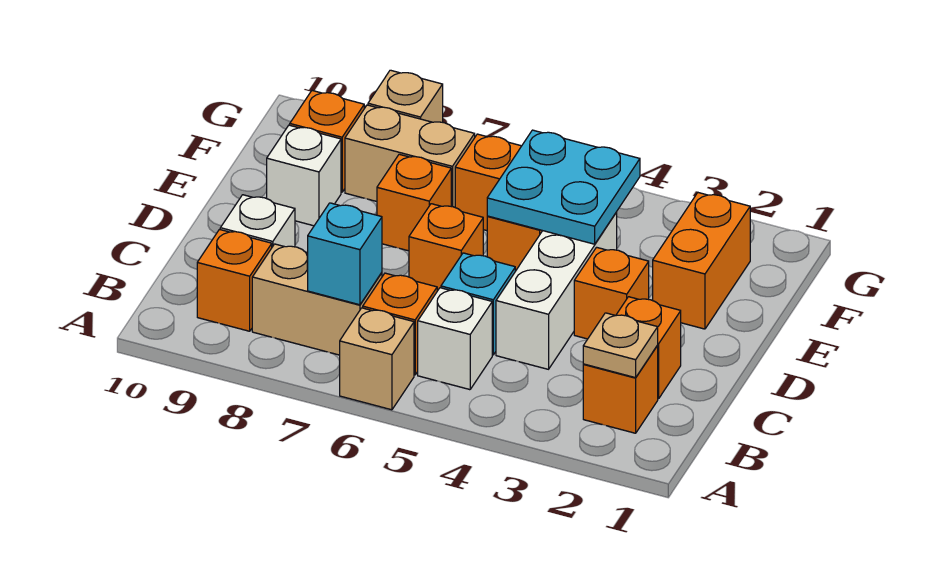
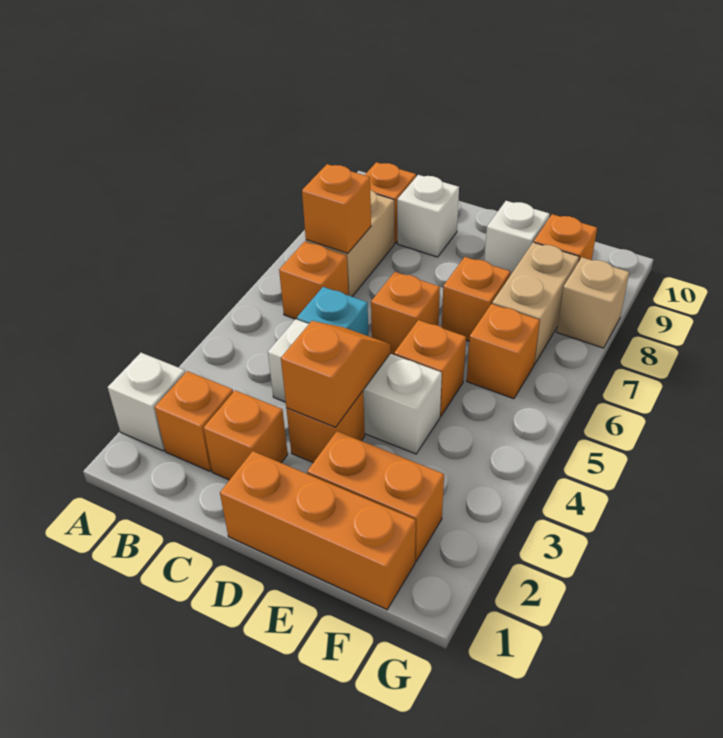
tan brick A6 level 1 -> none
tan plate B2 level 2 -> none
white brick B5 level 1 -> white brick A2 level 1
cyan brick B7 level 2 -> orange brick B7 level 2
none -> orange brick D1:F1 level 1
none -> orange slope D3:D4 level 2 top 3
cyan plate E4:F5 level 2 -> none

